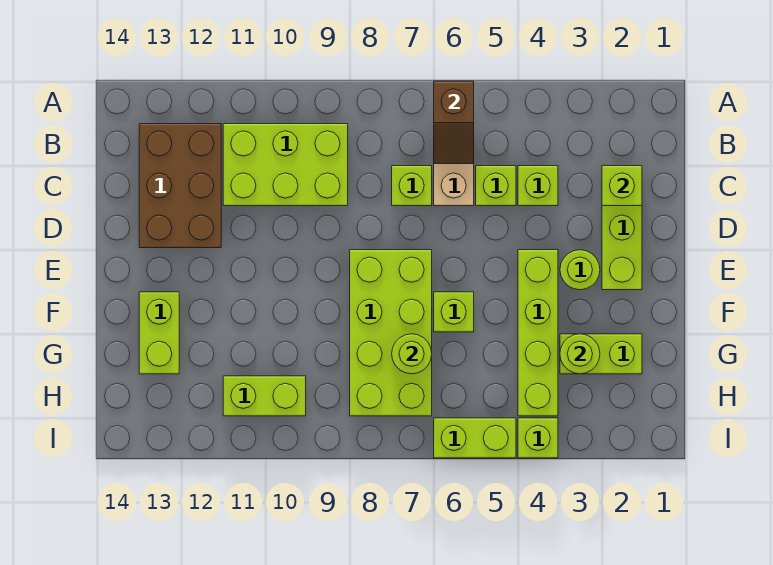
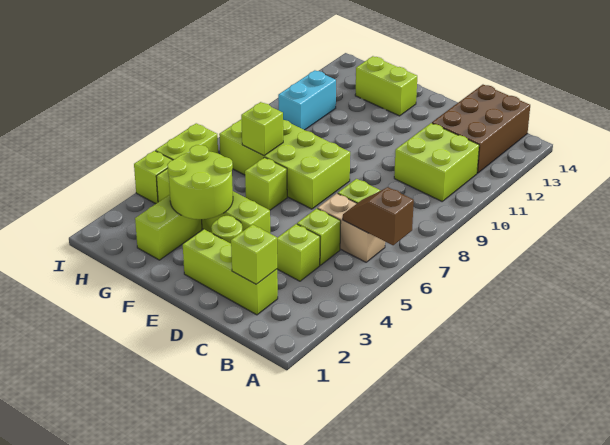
lime brick B9:C11 level 1 -> lime brick B10:C11 level 1
brown brick B12:D13 level 1 -> brown brick B12:C14 level 1
lime round brick G3 level 2 -> lime round brick F3:G4 level 2
lime round brick G7 level 2 -> lime brick G7 level 2
lime brick H10:H11 level 1 -> cyan brick H10:H11 level 1

